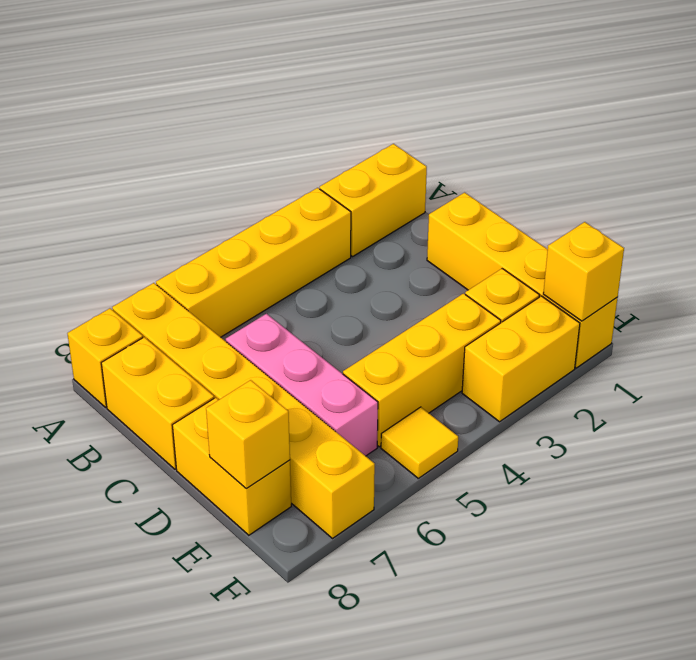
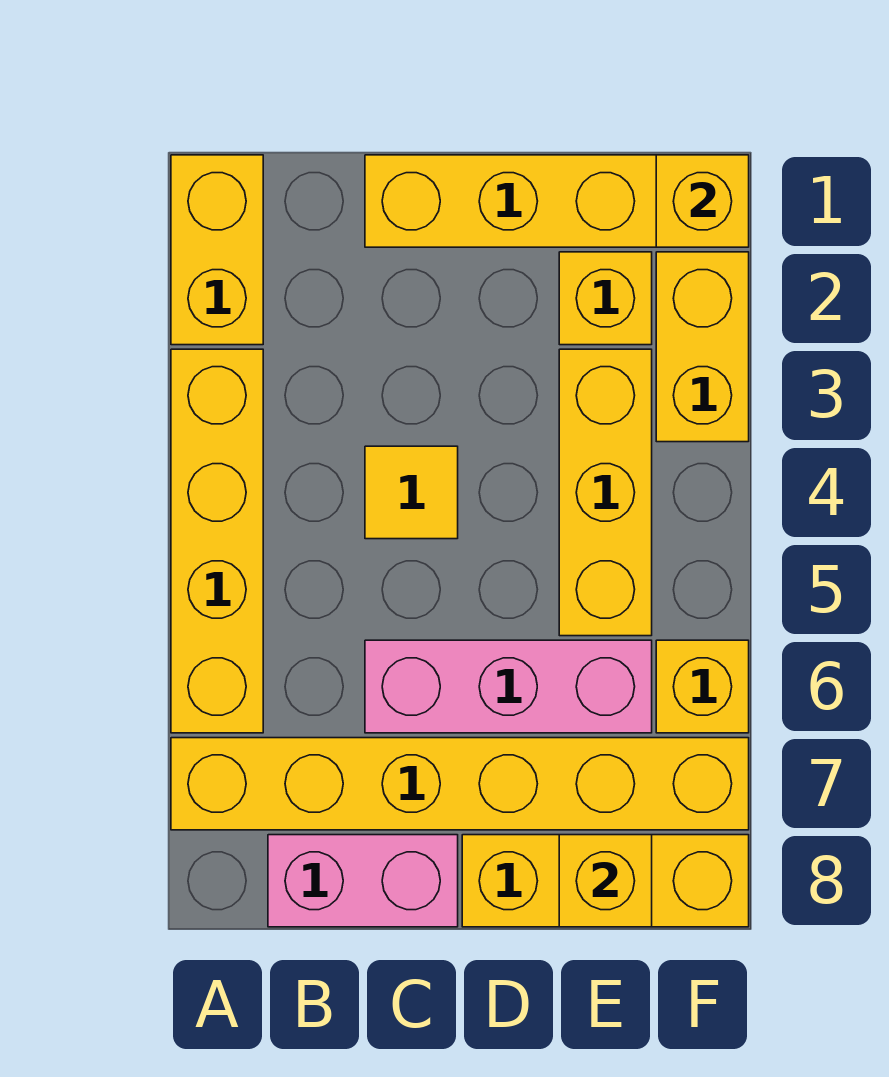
yellow brick A8 level 1 -> yellow brick F6 level 1
yellow brick B8:C8 level 1 -> pink brick B8:C8 level 1
yellow brick D8:E8 level 1 -> yellow brick D8:F8 level 1
yellow tile F5 level 1 -> yellow tile C4 level 1

